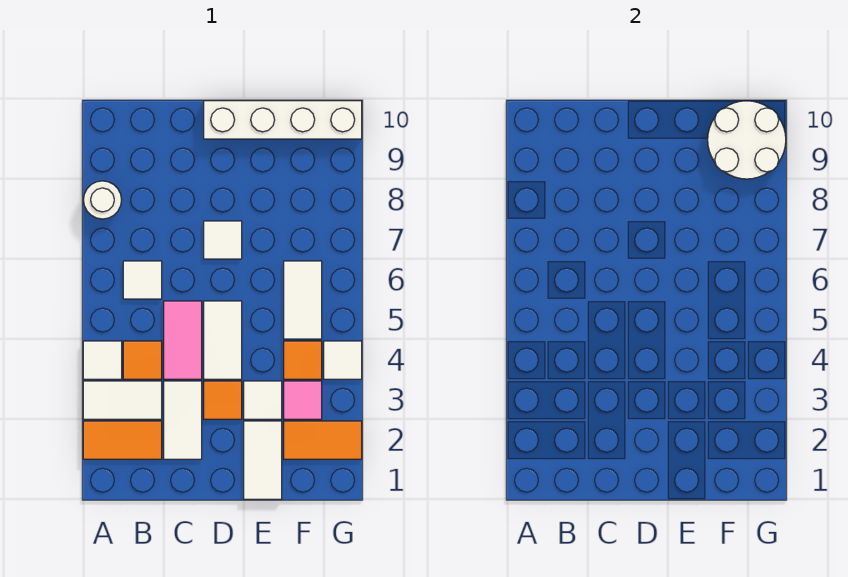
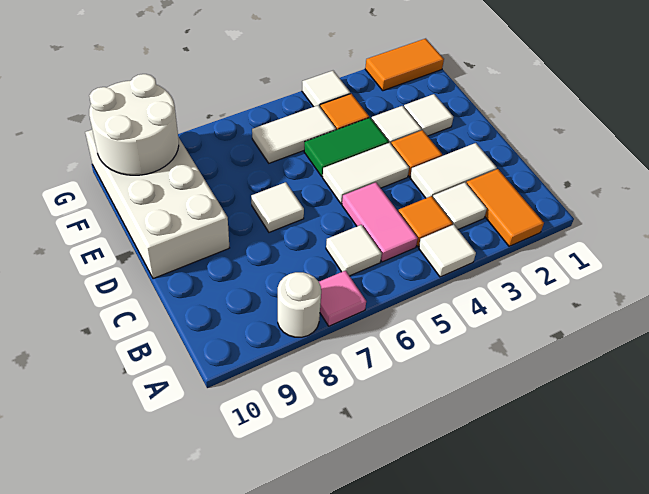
white tile A3:B3 level 1 -> white tile B3 level 1
pink tile C4:C5 level 1 -> pink tile B5:C5 level 1
white brick D10:G10 level 1 -> white brick D9:G10 level 1
white tile E1:E2 level 1 -> white tile E2 level 1
none -> green tile E4:E5 level 1
orange tile F2:G2 level 1 -> orange tile G1:G2 level 1
pink tile F3 level 1 -> pink tile A7 level 1

